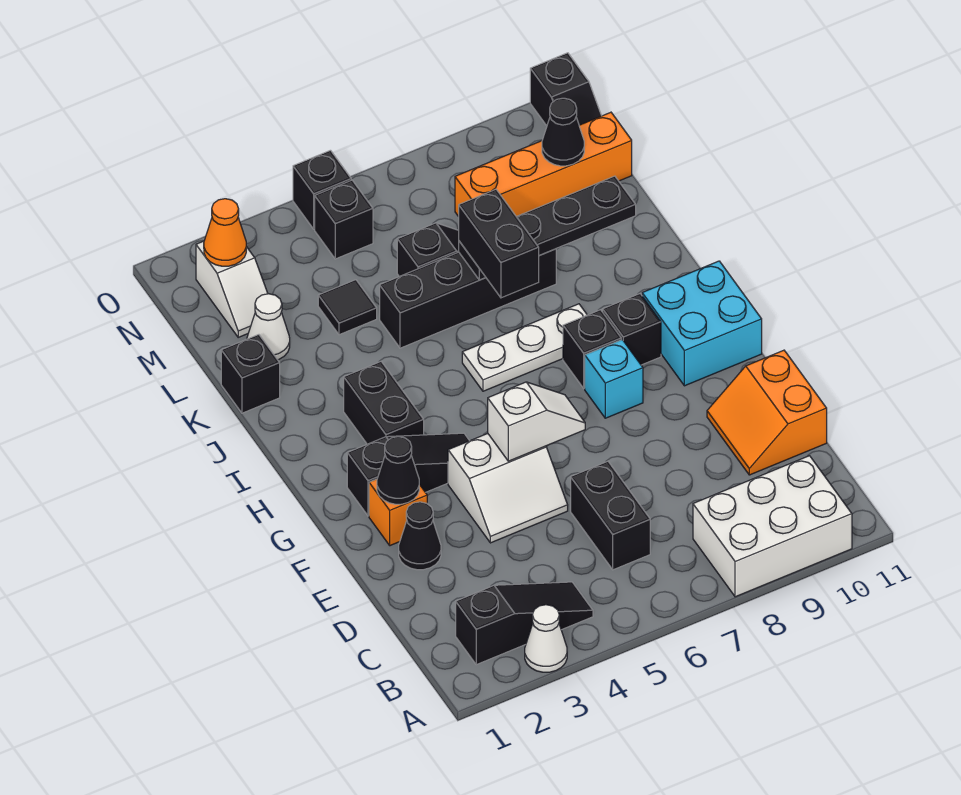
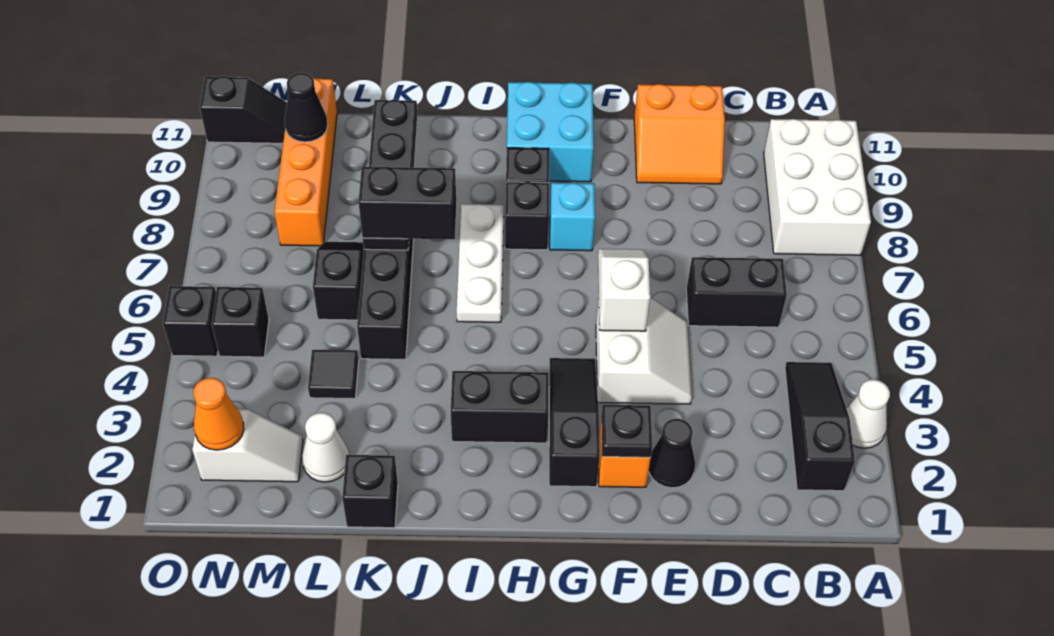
black cone F2 level 2 -> black plate F2 level 2

